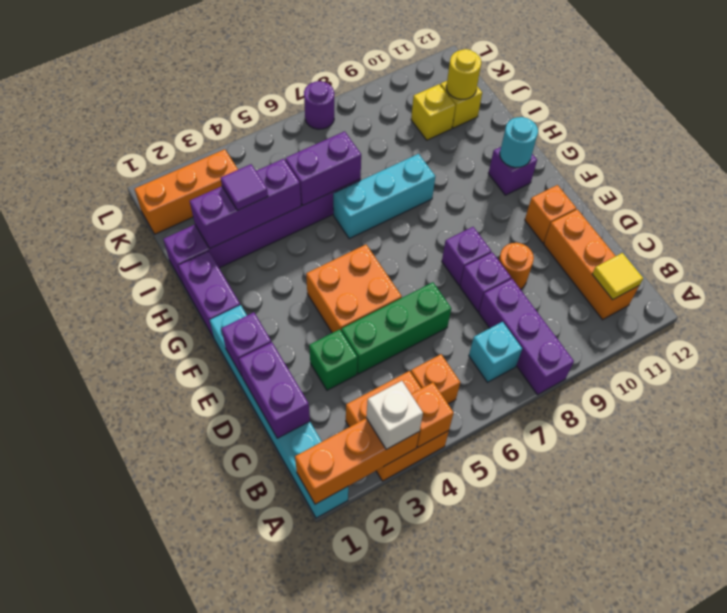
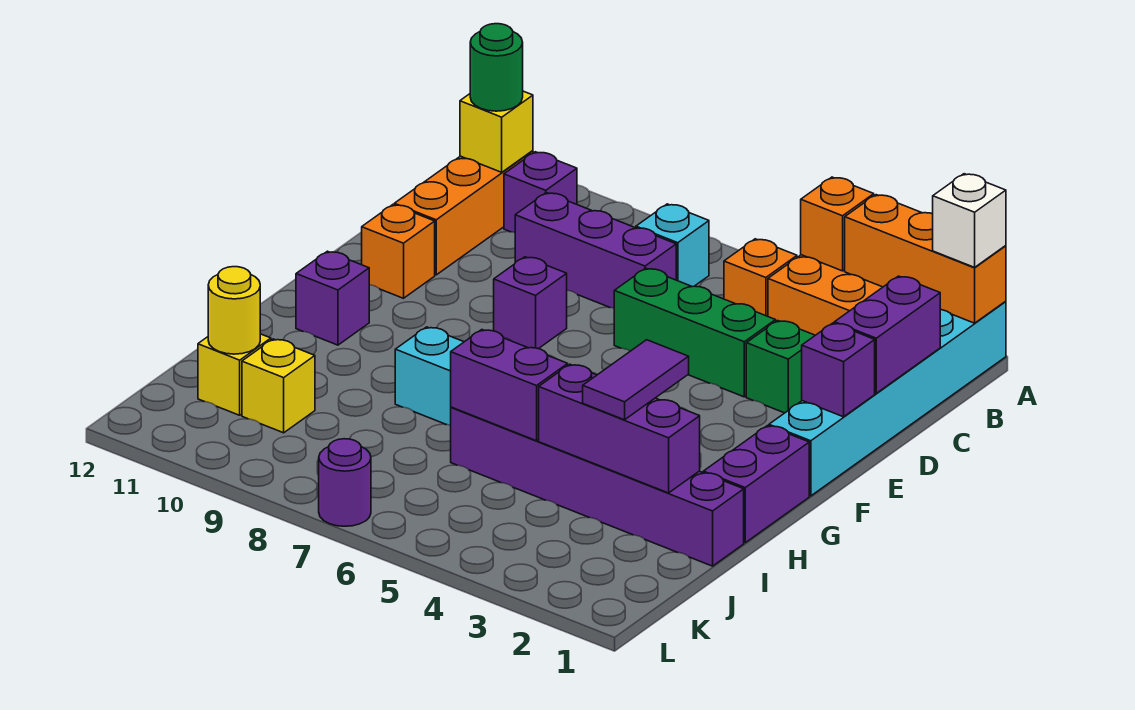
white brick A3 level 3 -> white brick A1 level 3
purple brick A8:C8 level 1 -> purple brick C7:C9 level 1
yellow tile B11 level 2 -> yellow brick B11 level 2
none -> green round brick B11 level 3
purple brick D8 level 1 -> purple brick B10 level 1
orange round brick D9 level 1 -> none
orange brick E4:F5 level 1 -> none
cyan round brick G11 level 2 -> none
purple tile I3 level 3 -> purple tile H3:I3 level 3
orange brick K1:K3 level 1 -> none

